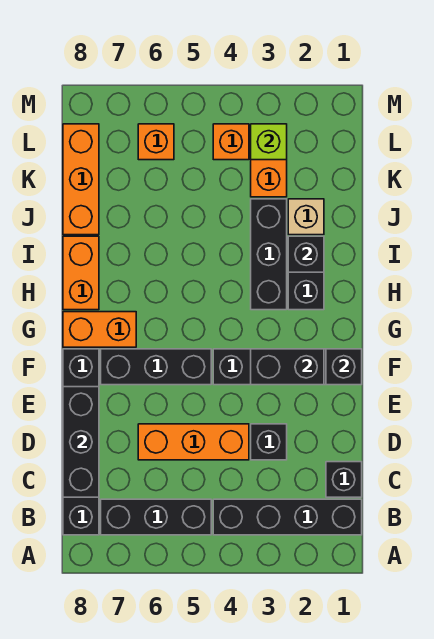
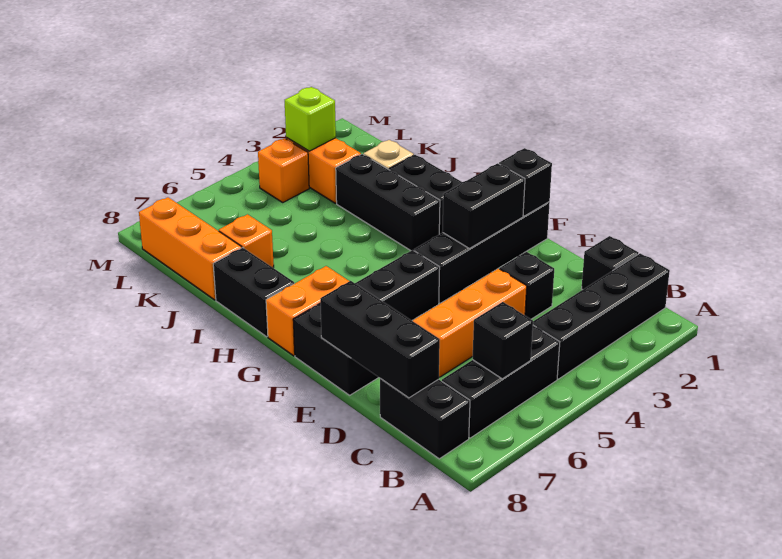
orange brick H8:I8 level 1 -> black brick H8:I8 level 1
black brick I2 level 2 -> black brick B6 level 2
orange brick L6 level 1 -> orange brick J7 level 1

